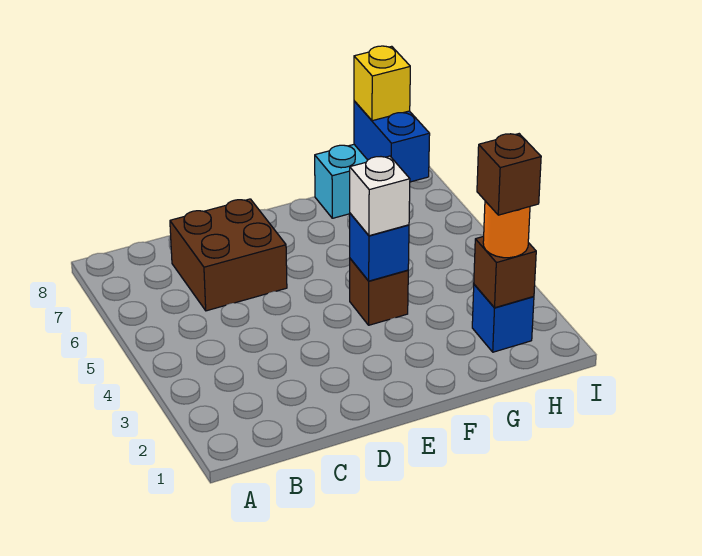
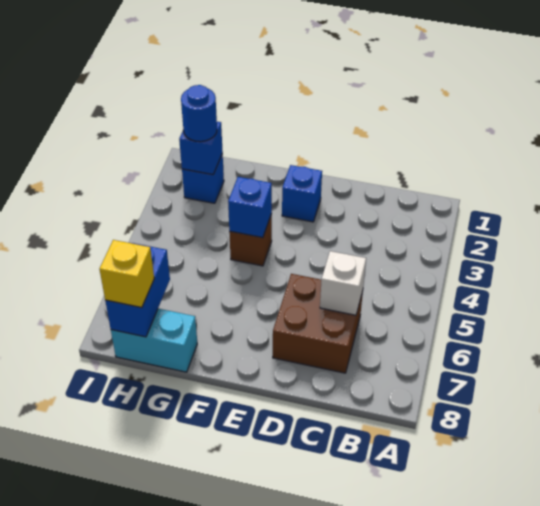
none -> blue brick E2 level 1
white brick F4 level 3 -> white brick C6 level 2
brown brick H2 level 2 -> blue brick H2 level 2
orange round brick H2 level 3 -> blue round brick H2 level 3
brown brick H2 level 4 -> none

